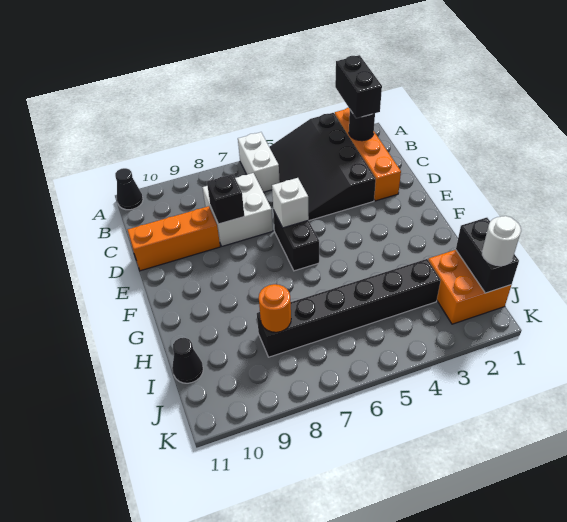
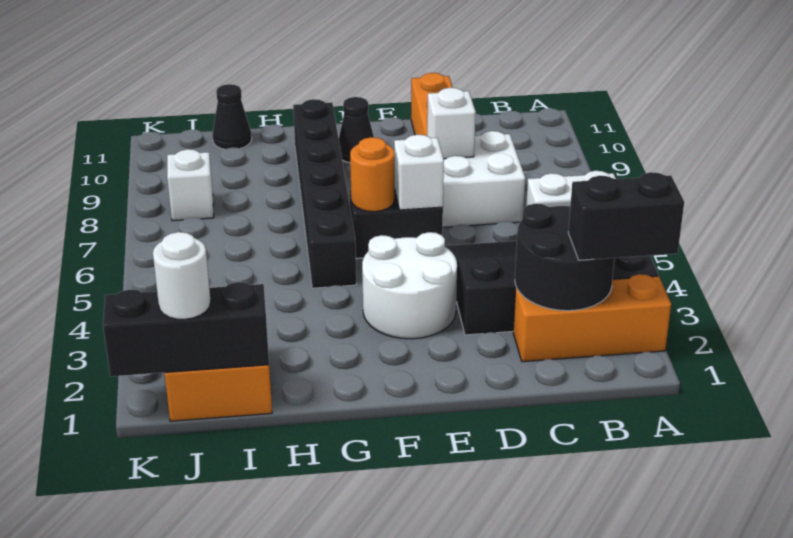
orange brick A2:D2 level 1 -> orange brick A2:C2 level 1
black cone A11 level 1 -> black cone F10 level 1
black round brick B2 level 2 -> black round brick B2:C3 level 2
black brick D8 level 2 -> white brick D8 level 2
none -> white round brick E3:F4 level 1
black brick I1:J1 level 2 -> black brick I1:K1 level 2
black brick I3:I8 level 1 -> black brick G5:G10 level 1
orange round brick I8 level 2 -> orange round brick F6 level 2
none -> white brick J8 level 1

